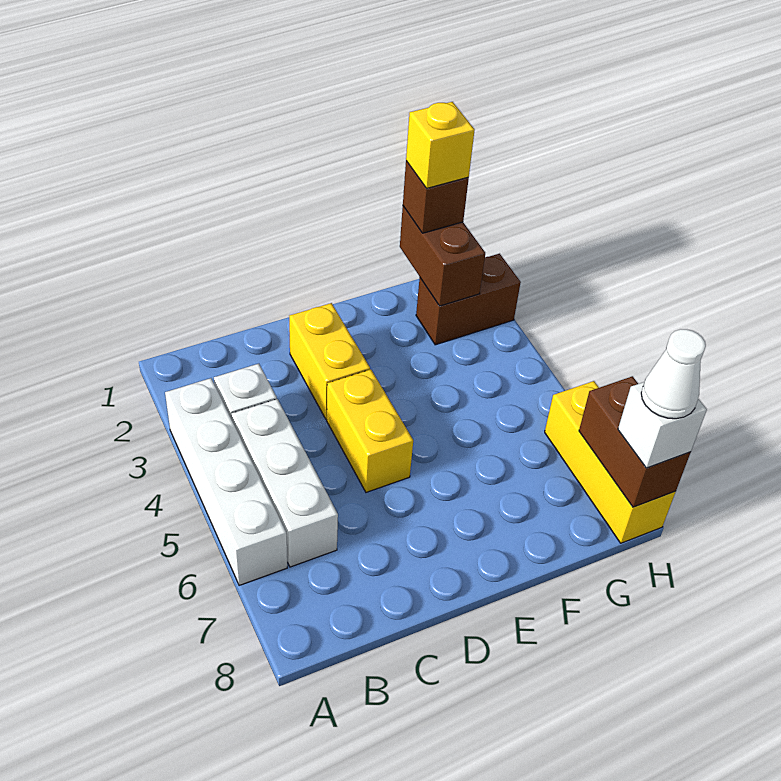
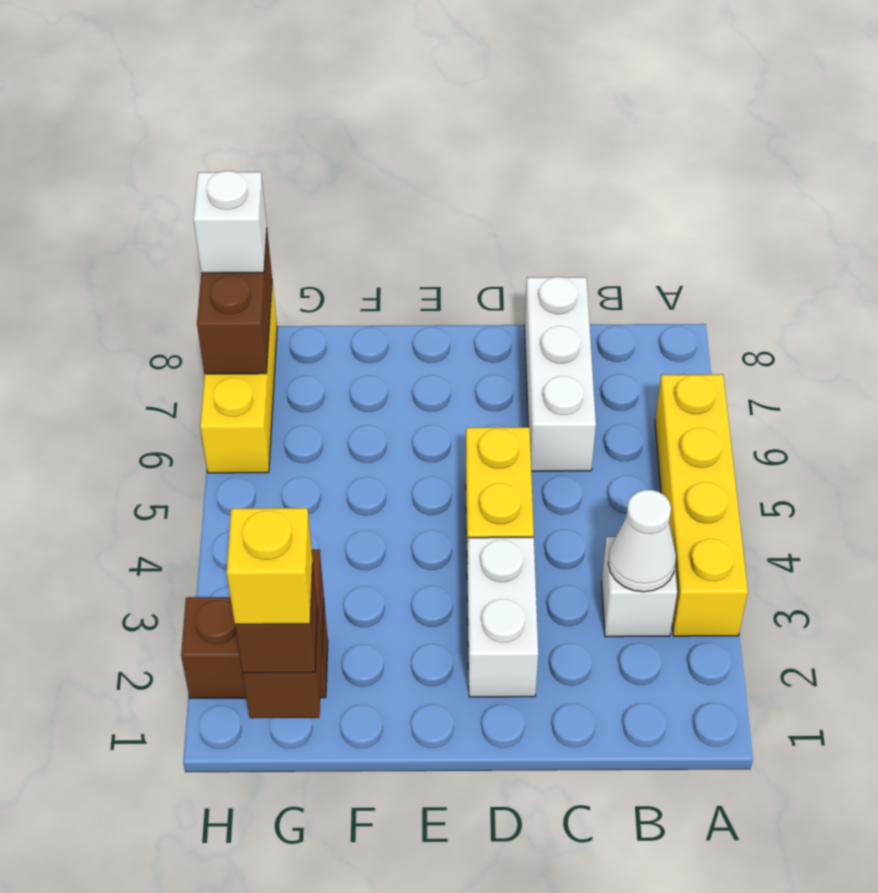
white brick A3:A6 level 1 -> yellow brick A3:A6 level 1
white brick B4:B6 level 1 -> white brick C6:C8 level 1
yellow brick D2:D3 level 1 -> white brick D2:D3 level 1
white cone H8 level 4 -> white cone B3 level 2

